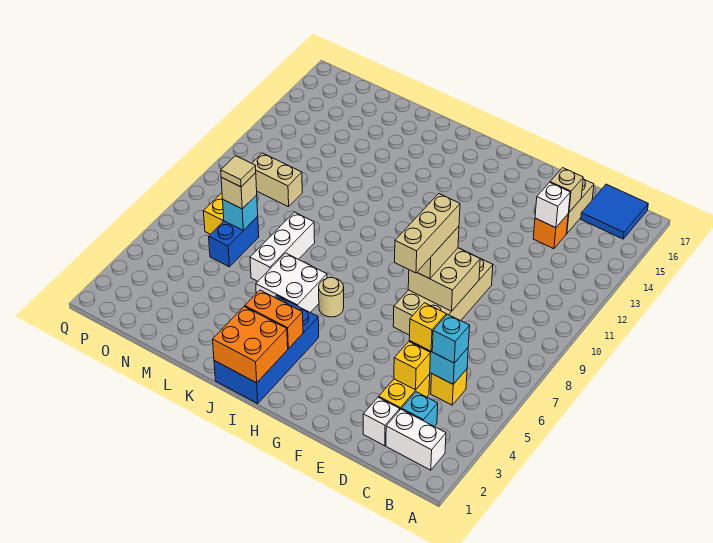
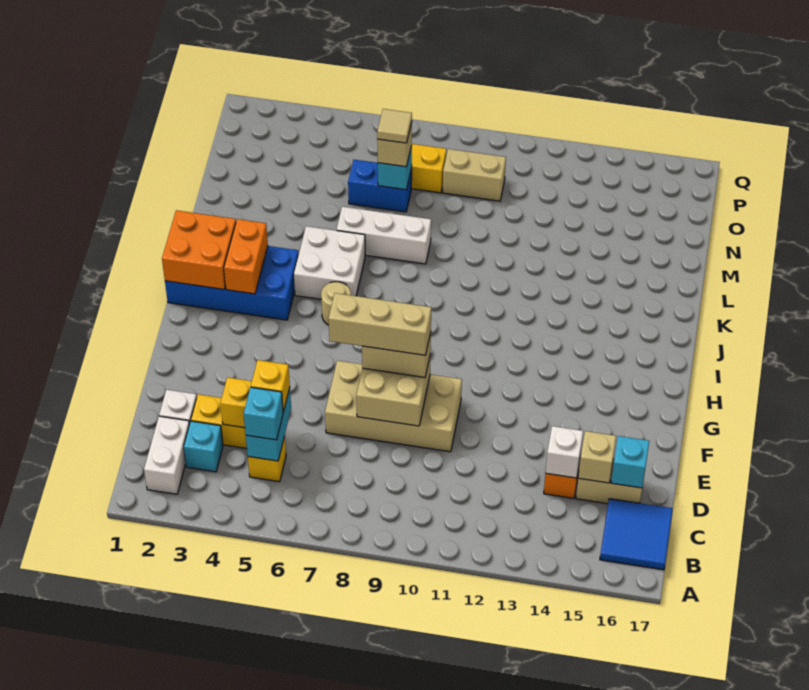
none -> cyan brick D16 level 2
tan brick N10:O10 level 1 -> tan brick O9:O10 level 1

